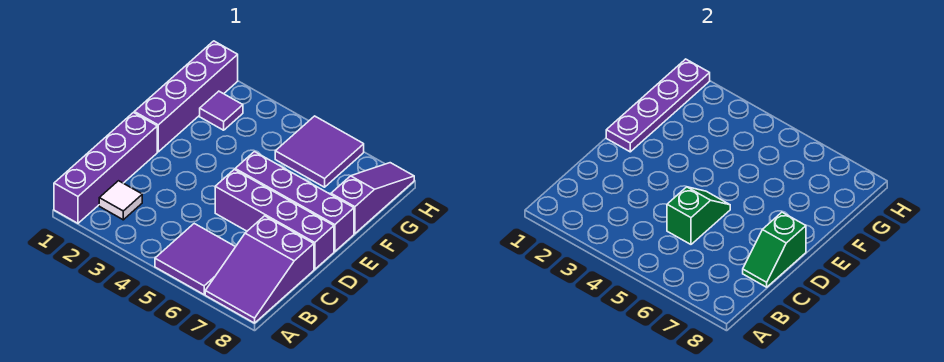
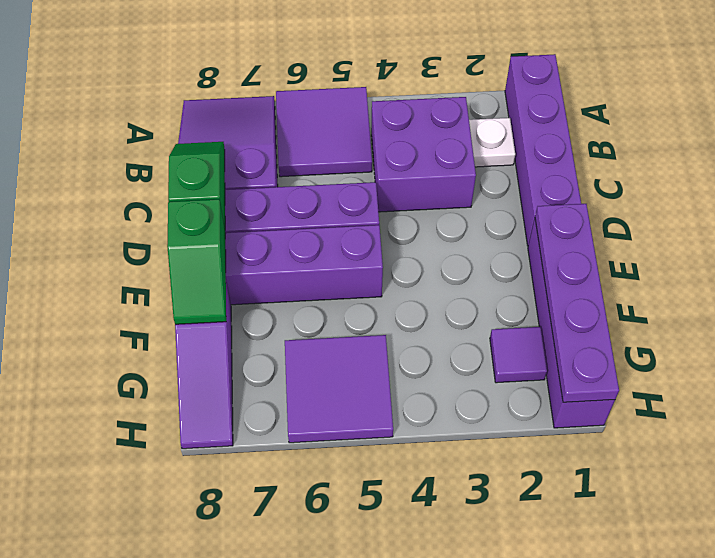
white tile B2 level 1 -> white plate B2 level 1
none -> purple brick B3:C4 level 1
green slope C5:D5 level 2 top C -> green slope E8:F8 level 2 top E

